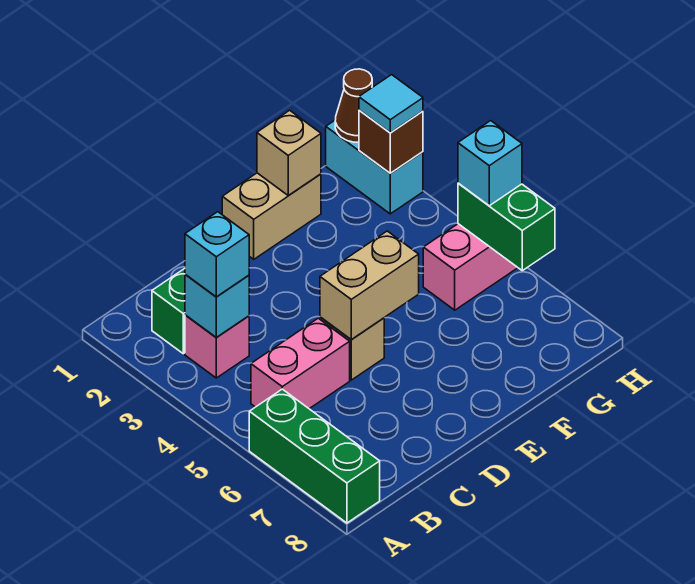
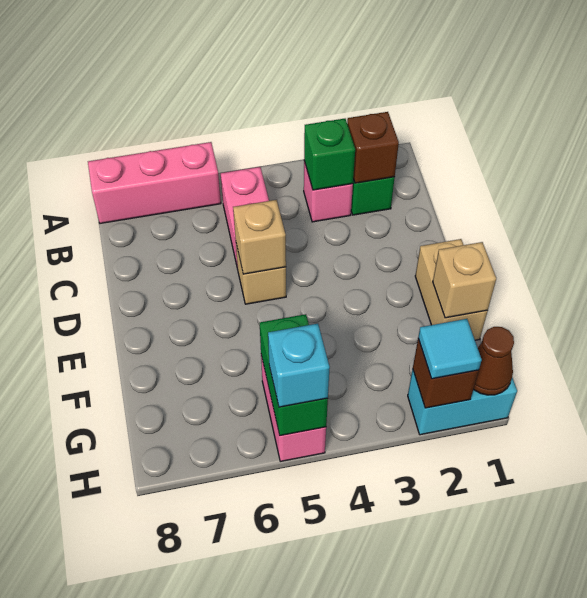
green brick A6:A8 level 1 -> pink brick A6:A8 level 1
none -> brown brick B2 level 2
cyan brick B3 level 2 -> green brick B3 level 2
cyan brick B3 level 3 -> none
tan brick D5:E5 level 2 -> tan brick D5 level 2
green brick H5:H6 level 2 -> green brick G5:H5 level 2

